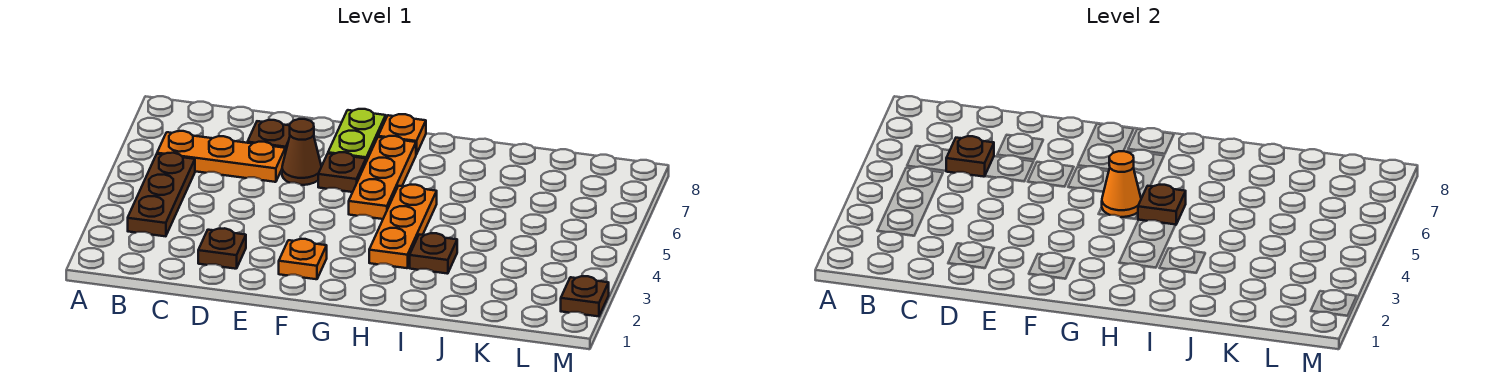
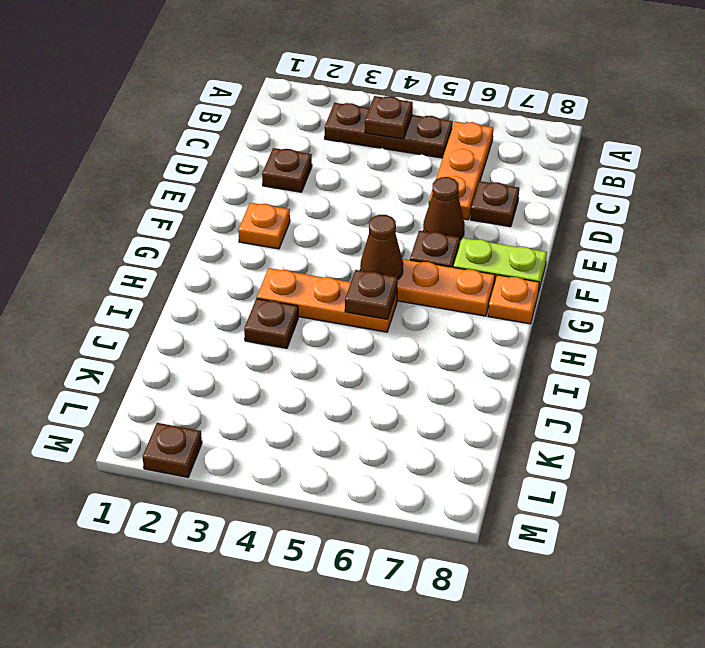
brown plate C6 level 2 -> brown plate B4 level 2
orange cone G5 level 2 -> brown cone G5 level 2

